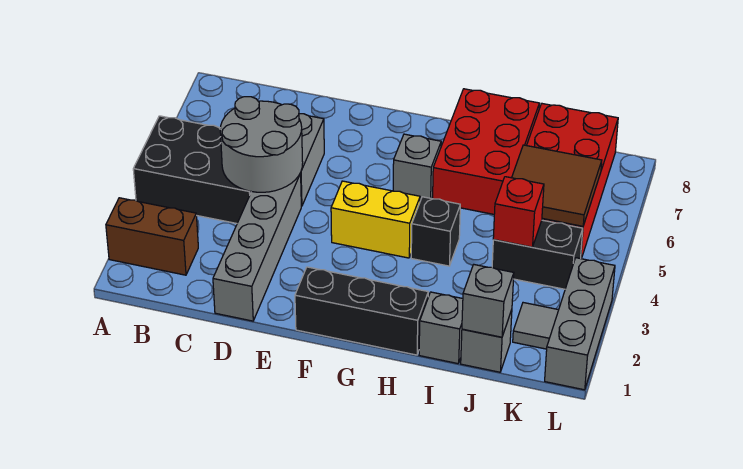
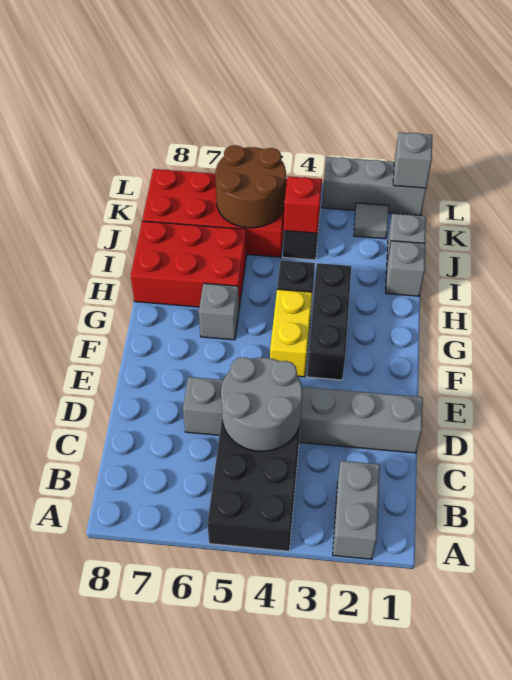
brown brick A2:B2 level 1 -> grey brick A2:B2 level 1
black brick F1:H1 level 1 -> black brick F3:H3 level 1
grey brick J1 level 2 -> grey brick L1 level 2
brown tile J5:K6 level 2 -> brown round brick J5:K6 level 2

